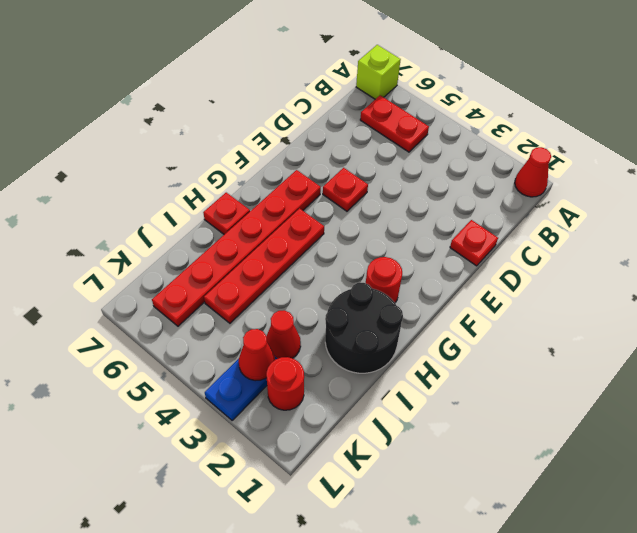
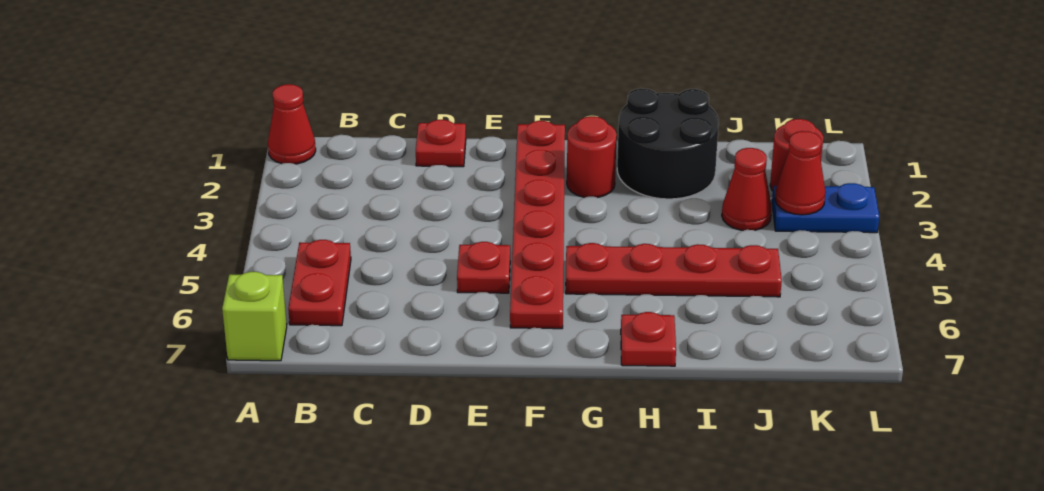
red plate F6:K6 level 1 -> red plate F1:F6 level 1

